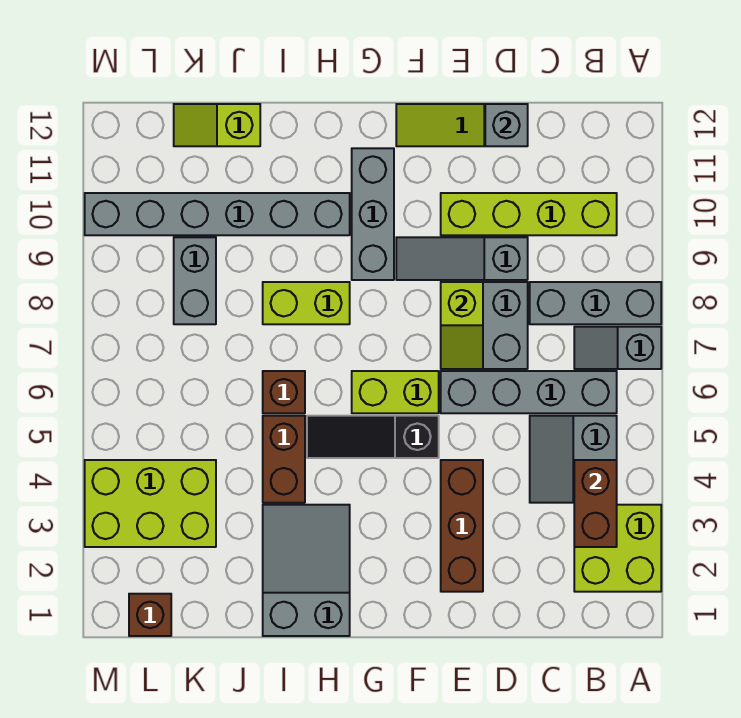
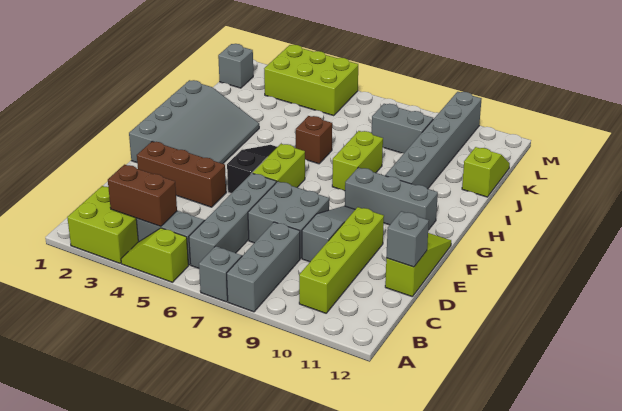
lime slope E7:E8 level 2 top 8 -> lime slope A4:A5 level 1 top 5
grey slope H1:I3 level 1 top 1 -> grey slope F1:I3 level 1 top 1
brown brick I4:I5 level 1 -> none
lime brick K3:M4 level 1 -> lime brick L3:M5 level 1
brown brick L1 level 1 -> grey brick L1 level 1

